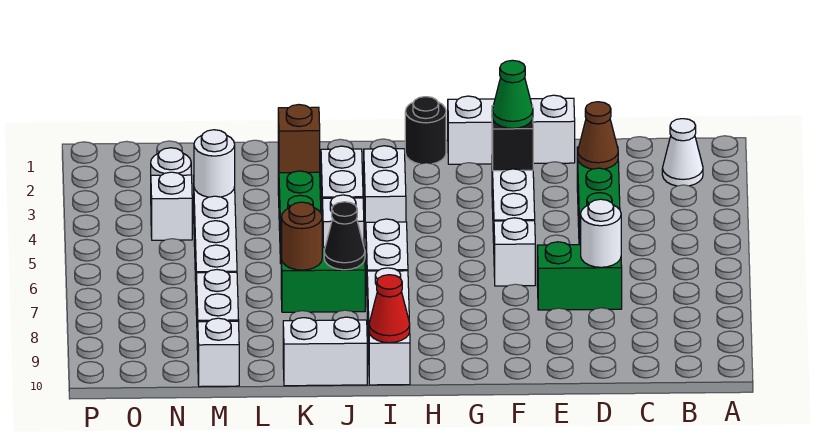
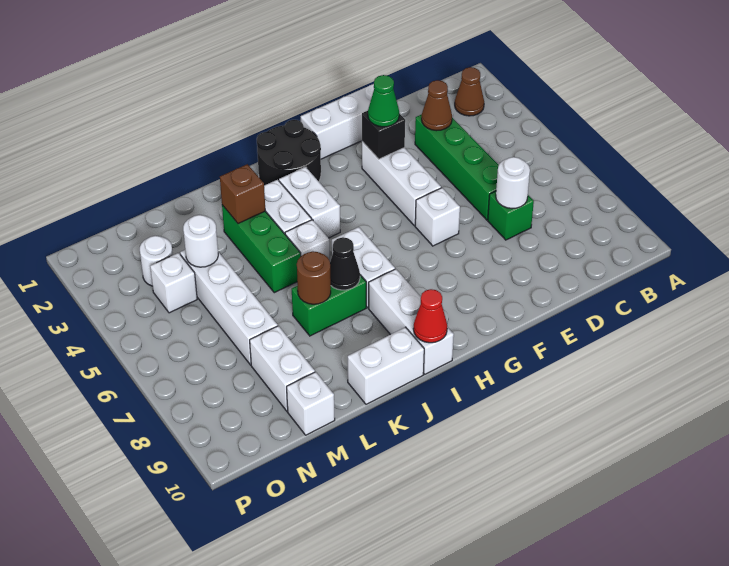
white cone B2 level 1 -> brown cone B2 level 1
green brick D7:E7 level 1 -> green brick D7 level 1
black round brick H1 level 1 -> black round brick H1:I2 level 1

